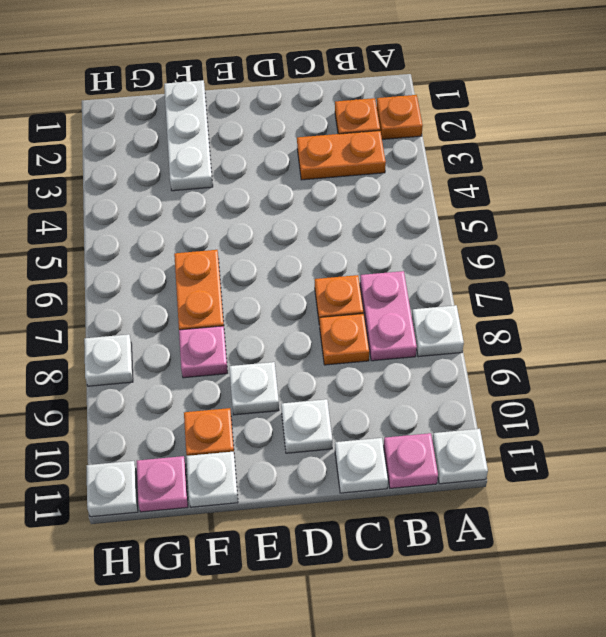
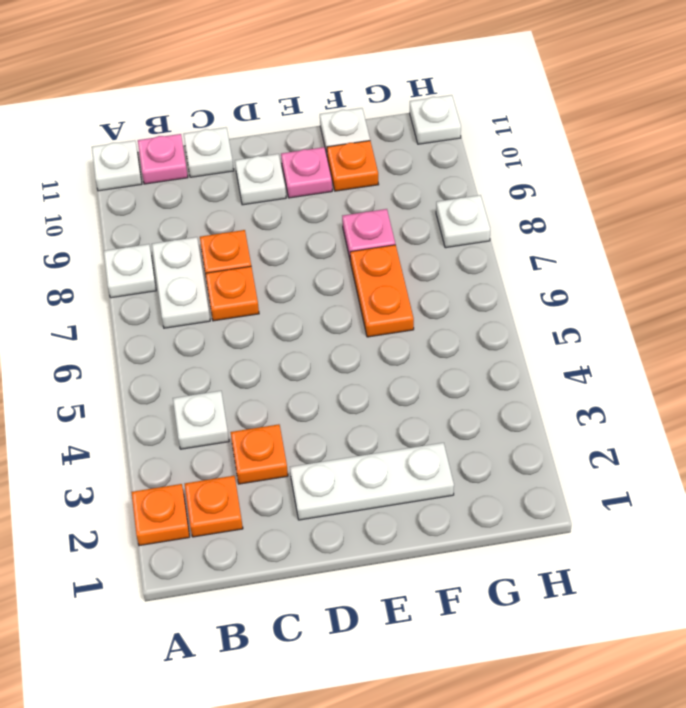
orange plate B3:C3 level 1 -> orange plate C3 level 1
pink plate B7:B8 level 1 -> white plate B7:B8 level 1
white plate E9 level 1 -> white plate B4 level 1
white plate F1:F3 level 1 -> white plate D2:F2 level 1
pink plate G11 level 1 -> pink plate E10 level 1

